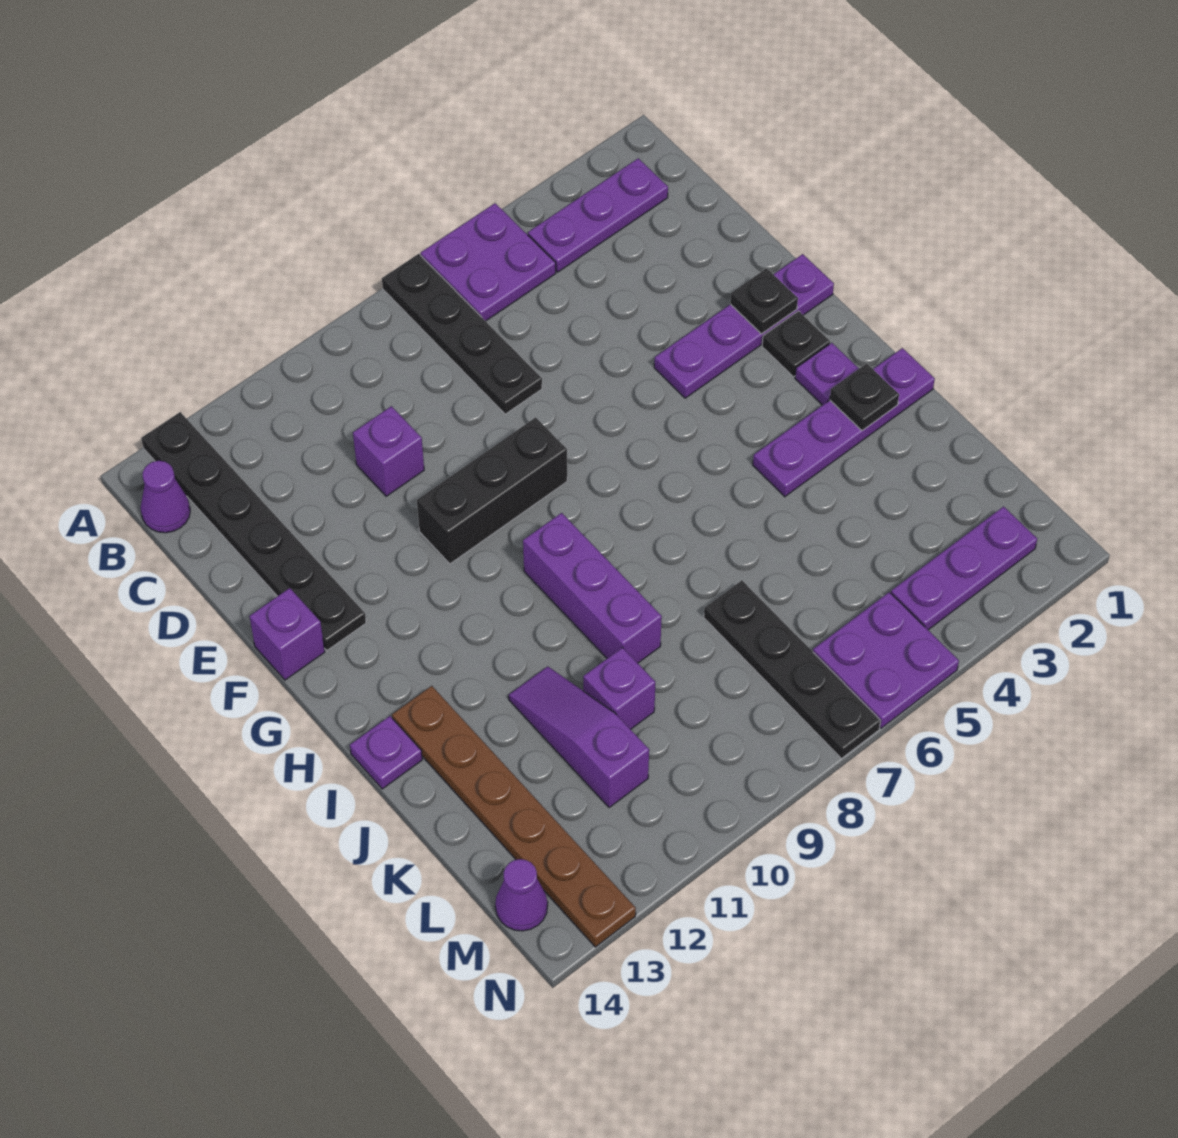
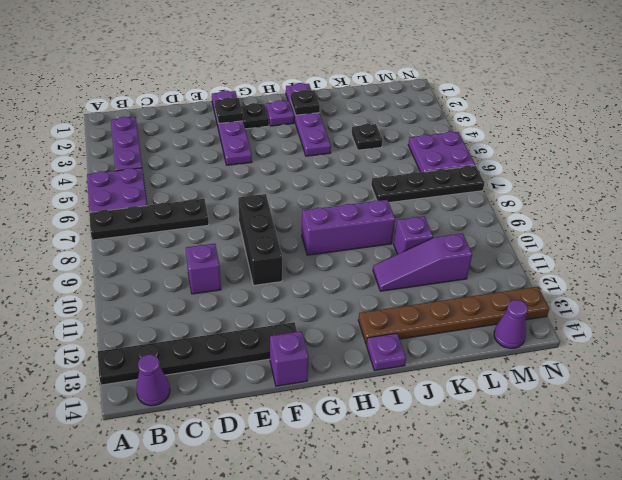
none -> black plate K4 level 1
purple plate M2:M4 level 1 -> none

